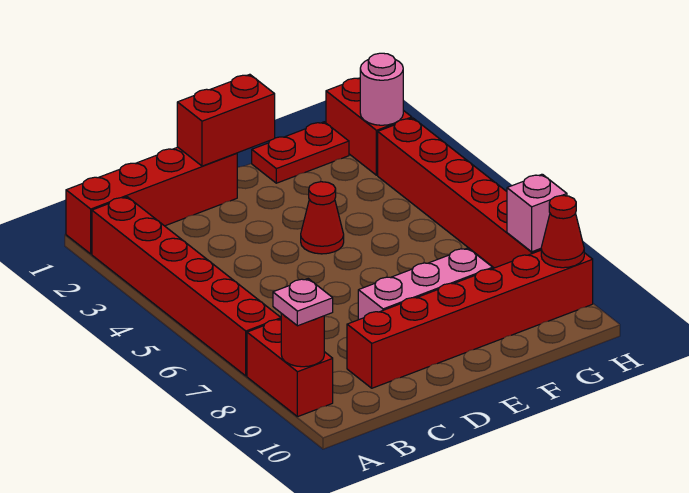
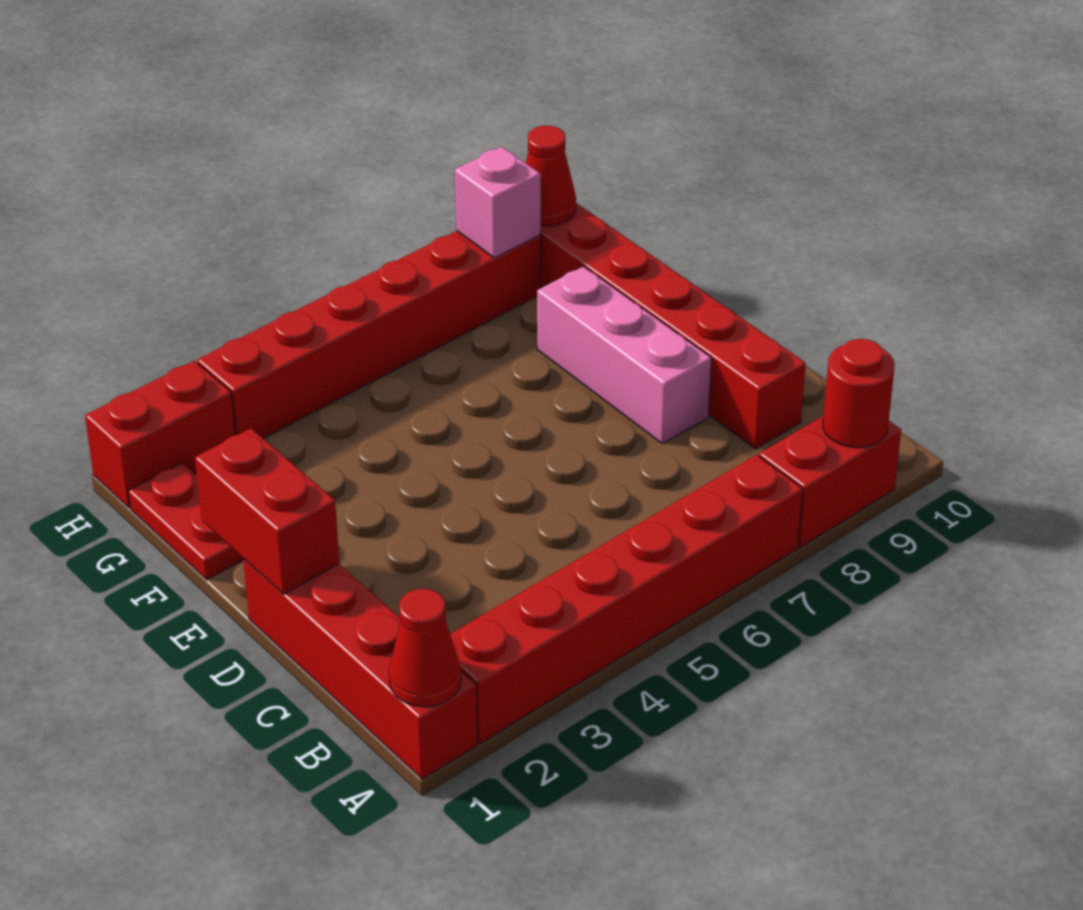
pink plate A9 level 3 -> none
red cone E4 level 1 -> red cone A1 level 2
pink round brick H2 level 2 -> none

